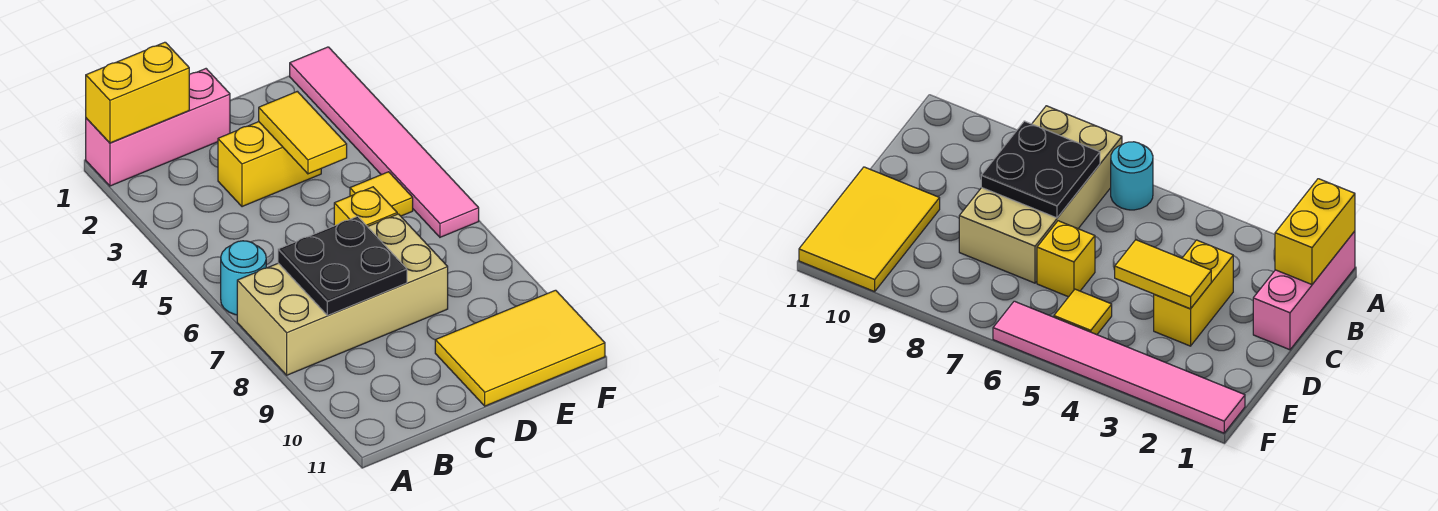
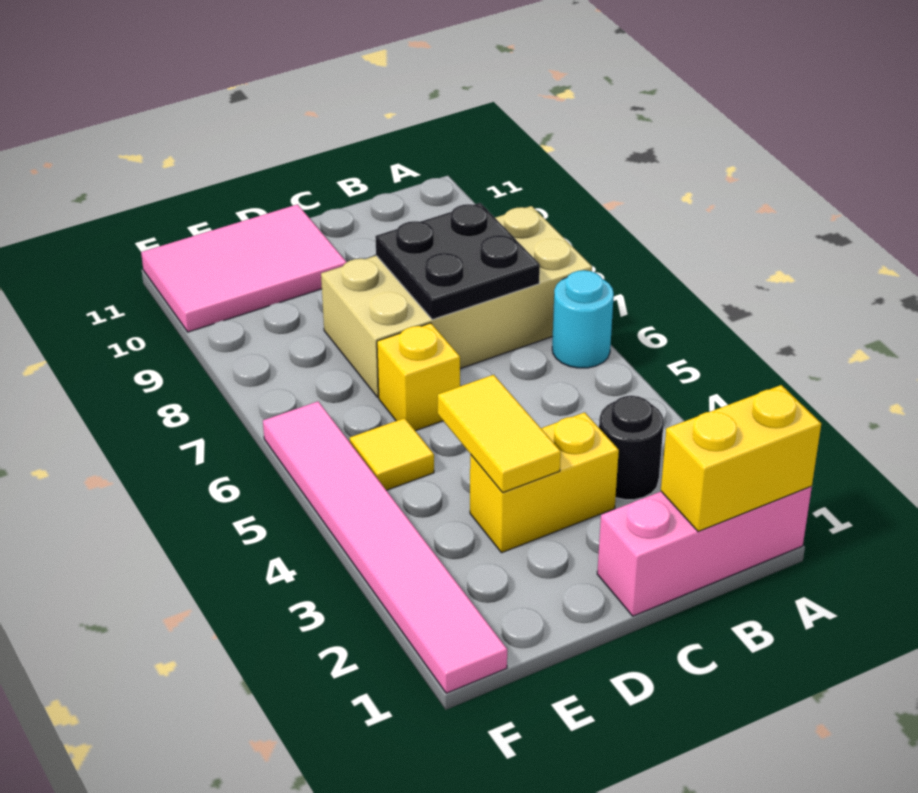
none -> black round brick B3 level 1
yellow tile D10:F11 level 1 -> pink tile D10:F11 level 1

